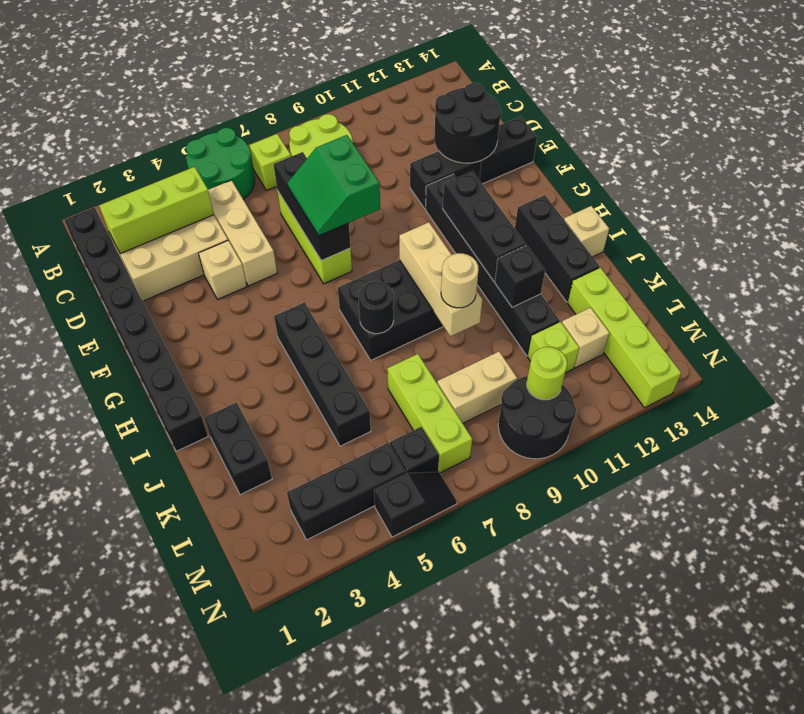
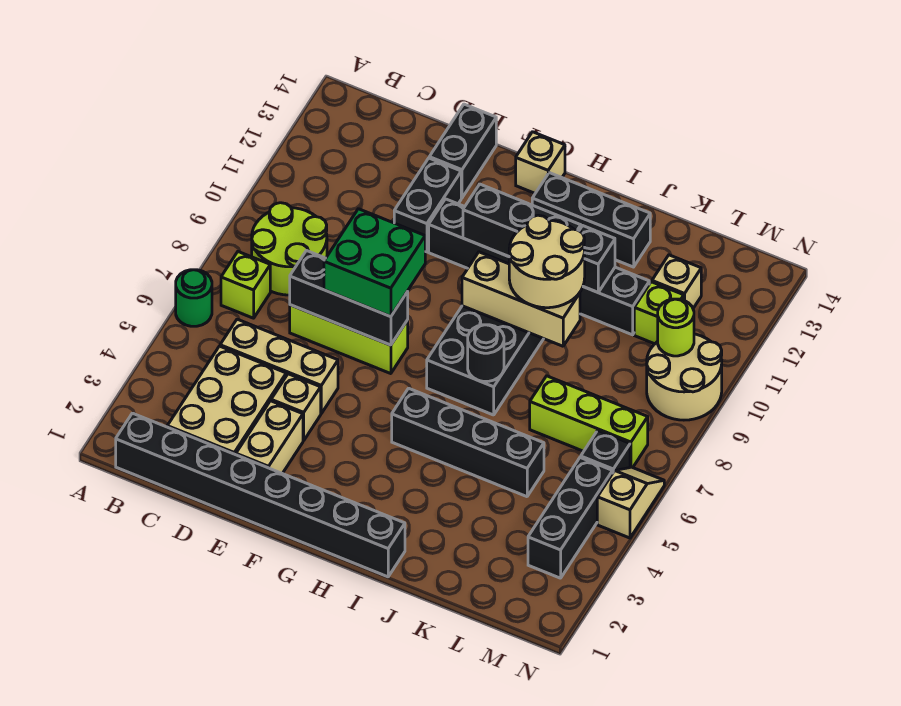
green round brick A5:B6 level 1 -> green round brick A6 level 1
lime brick C2:C4 level 2 -> none
black round brick D12:E13 level 2 -> none
green slope E7:F8 level 3 top 8 -> green brick E7:F8 level 3
tan brick I14 level 1 -> tan brick G14 level 1
black brick J2:K2 level 1 -> none
tan round brick J9 level 3 -> tan round brick I9:J10 level 3
lime brick K13:N13 level 1 -> none
tan brick L8:L9 level 1 -> tan brick E2:E3 level 1
black round brick M9:N10 level 1 -> tan round brick M9:N10 level 1
black slope N5:N6 level 1 top 5 -> tan slope N5:N6 level 1 top 5

